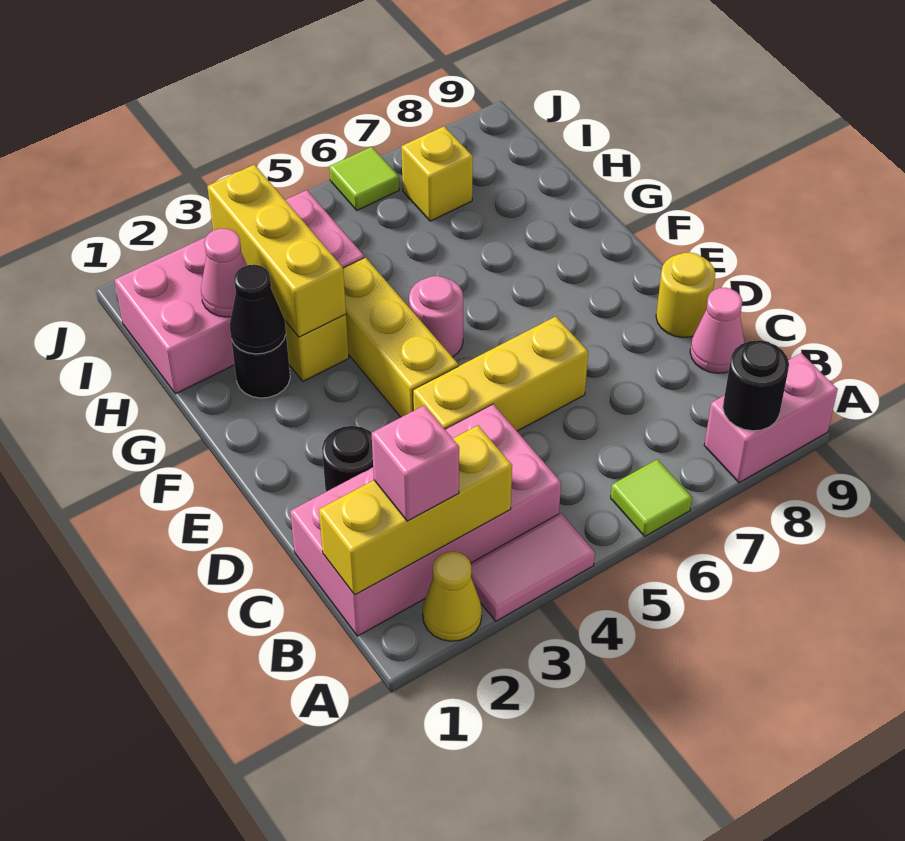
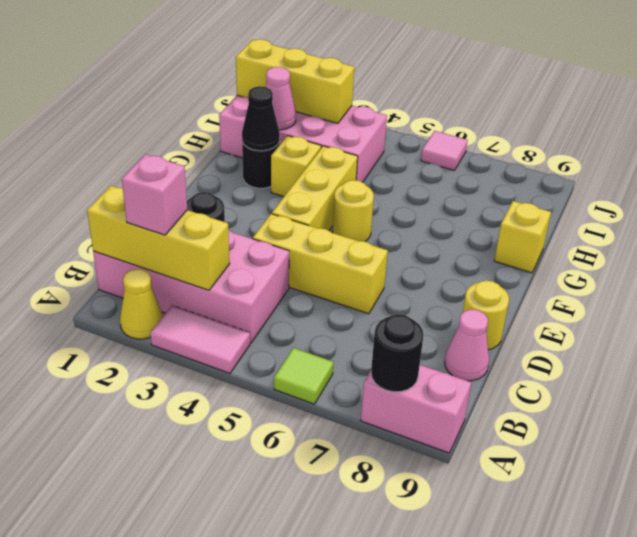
pink round brick F5 level 1 -> yellow round brick F5 level 1
yellow brick G3:I3 level 2 -> yellow brick I1:I3 level 2
yellow brick I7 level 1 -> yellow brick G9 level 1
lime tile J6 level 1 -> pink tile J6 level 1

